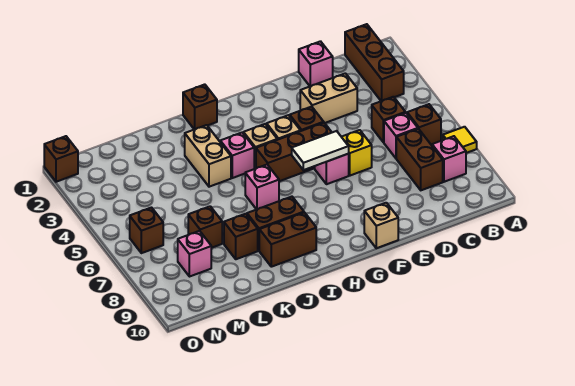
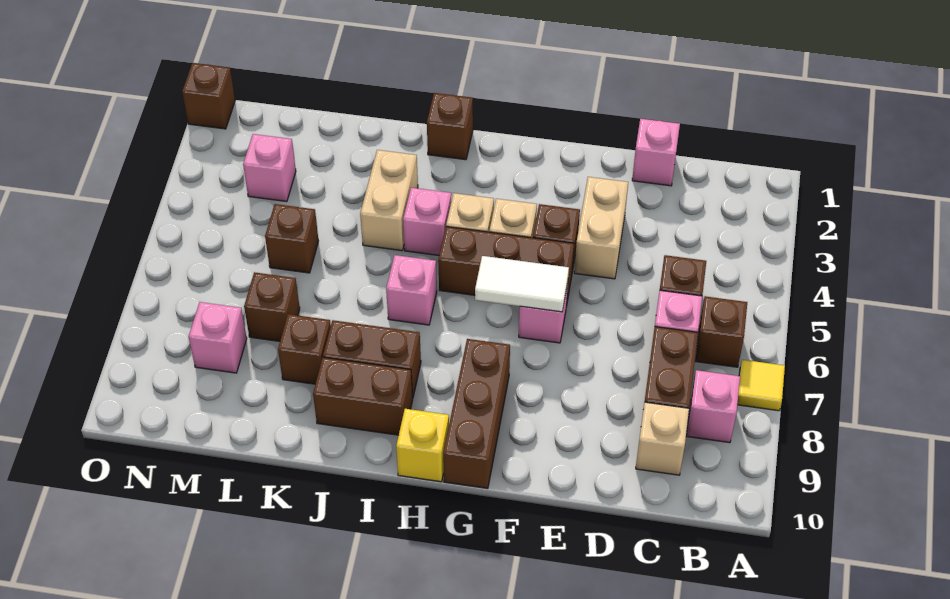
brown brick B1:B3 level 1 -> brown brick G8:G10 level 1
tan brick D3:E3 level 1 -> tan brick E3:E4 level 1
yellow brick E6 level 1 -> yellow brick H10 level 1
tan brick F10 level 1 -> tan brick C9 level 1
none -> pink brick M3 level 1
brown brick N6 level 1 -> brown brick L5 level 1

